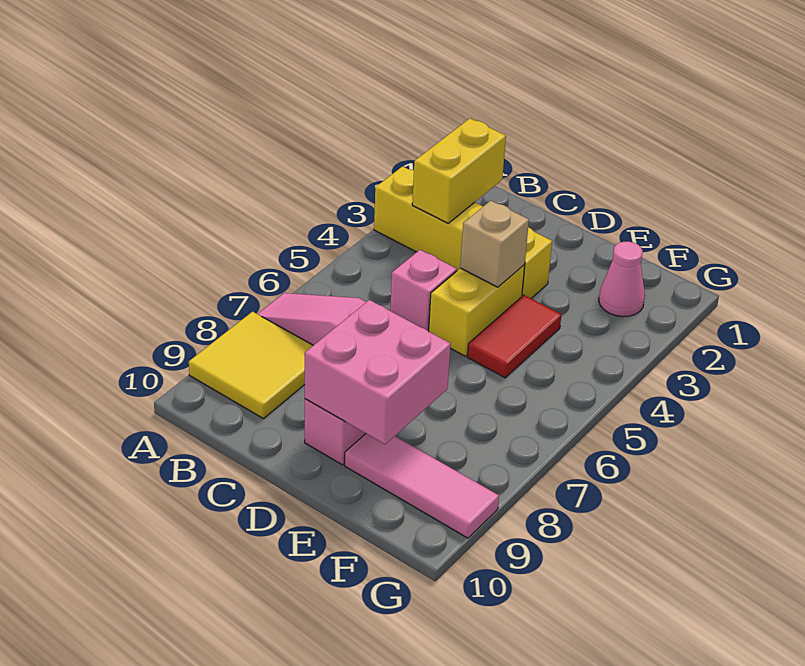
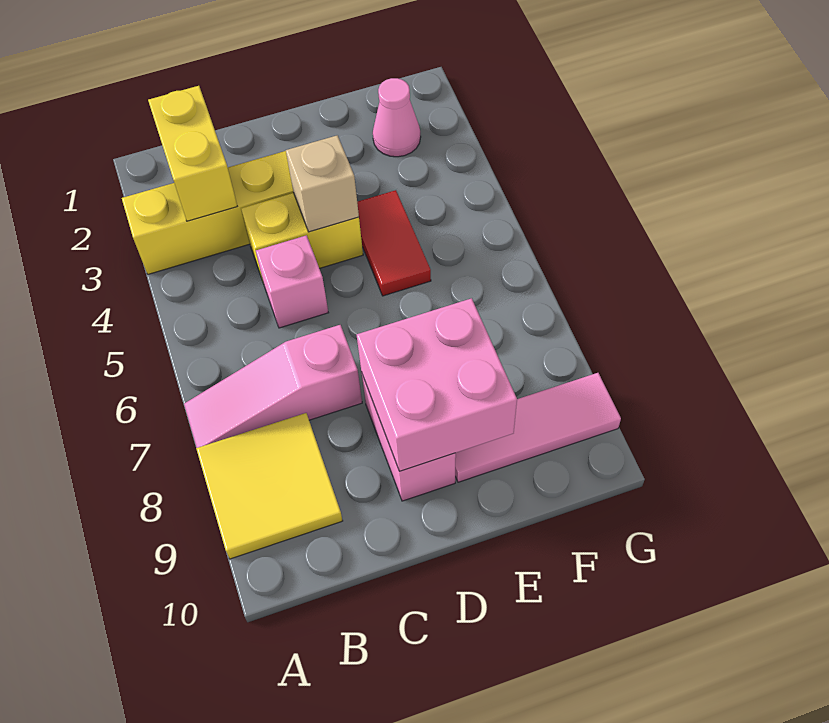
yellow brick D4:D5 level 1 -> yellow brick C4:D4 level 1

